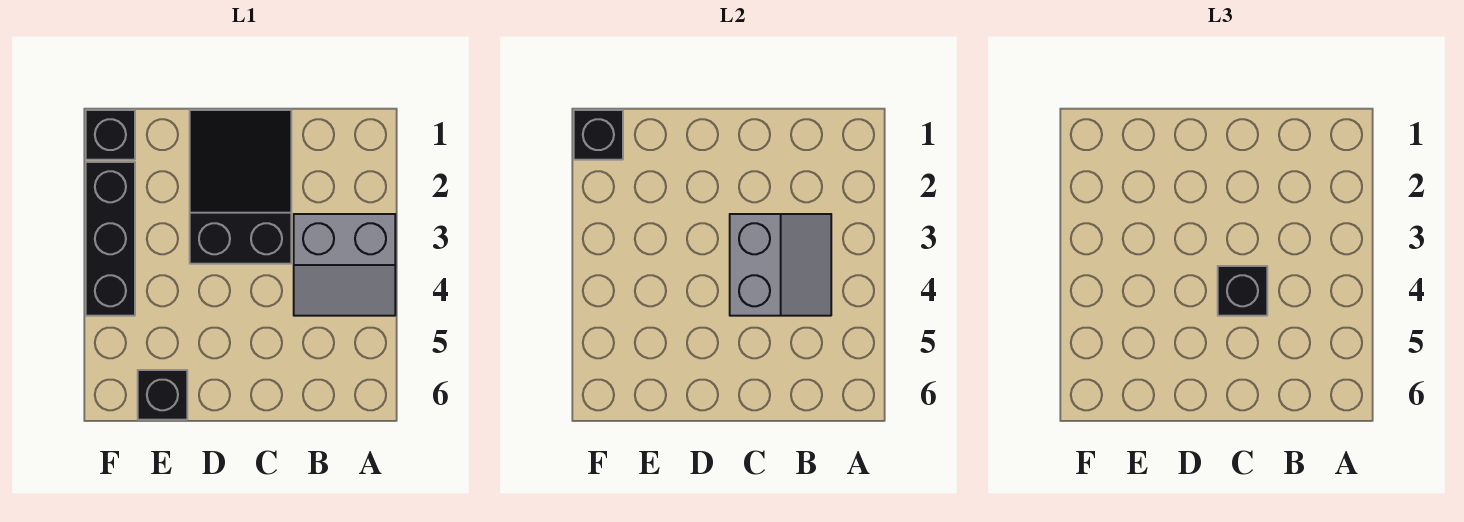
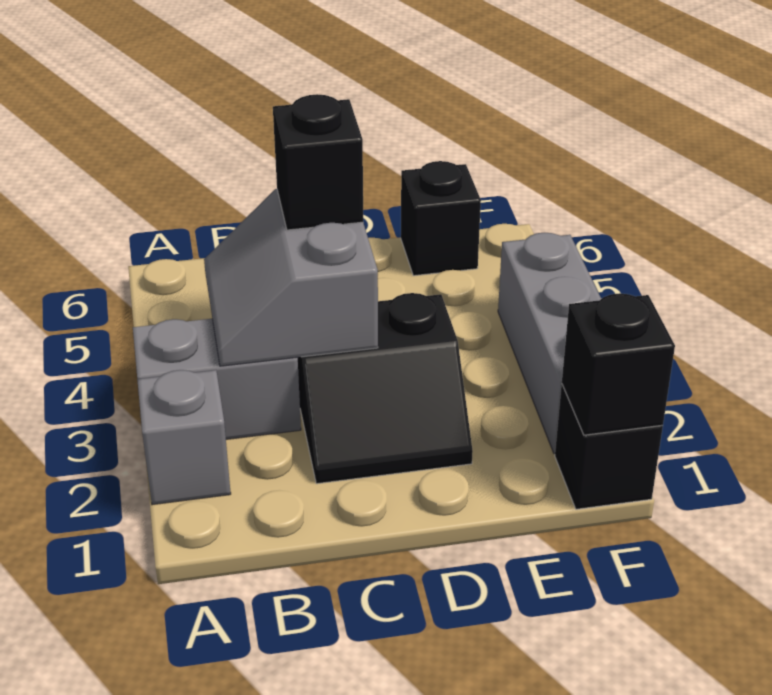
none -> grey brick A2 level 1
black slope C1:D3 level 1 top 3 -> black slope C2:D3 level 1 top 3
black brick F2:F4 level 1 -> grey brick F2:F4 level 1

